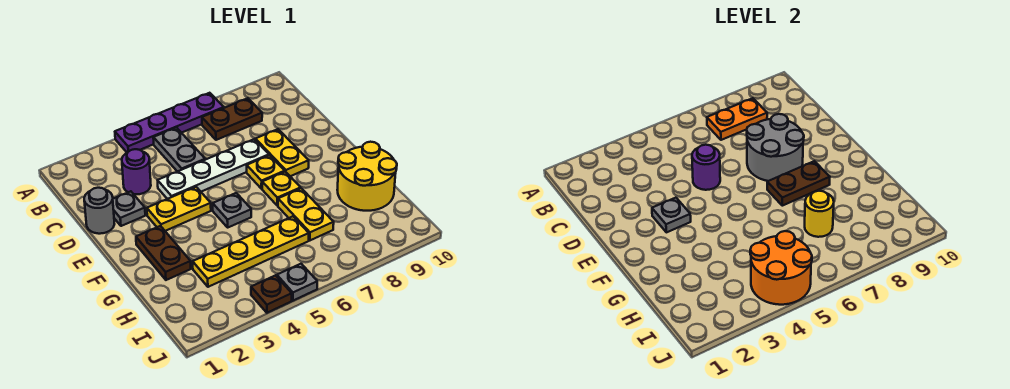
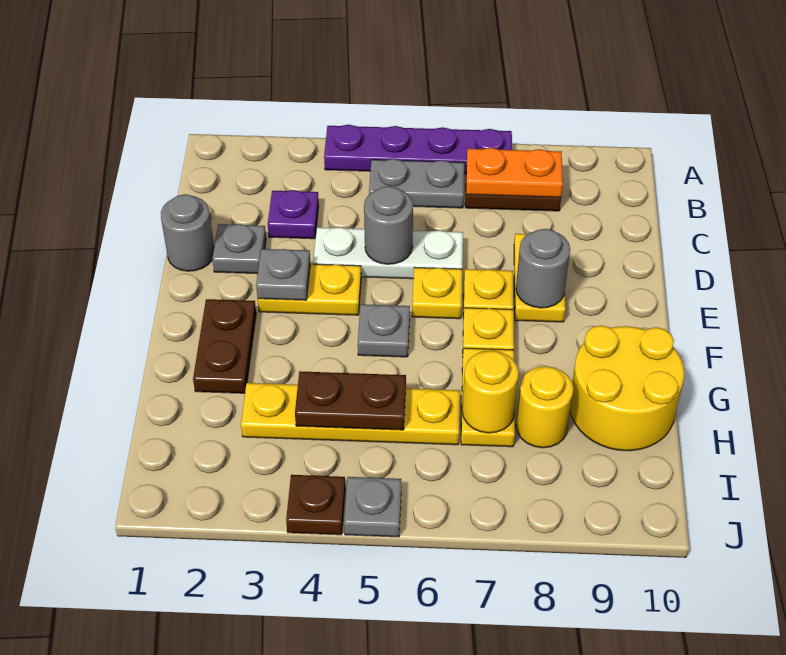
grey plate B5:C5 level 1 -> grey plate B5:B6 level 1
purple round brick C3 level 1 -> purple plate C3 level 1
white plate D4:D7 level 1 -> white plate D4:D6 level 1
purple round brick D5 level 2 -> grey round brick D5 level 2
grey round brick D7:E8 level 2 -> grey round brick E8 level 2
none -> yellow plate E6 level 1
brown plate F7:F8 level 2 -> brown plate H4:H5 level 2
none -> yellow round brick H8 level 1
orange round brick I4:J5 level 2 -> none

